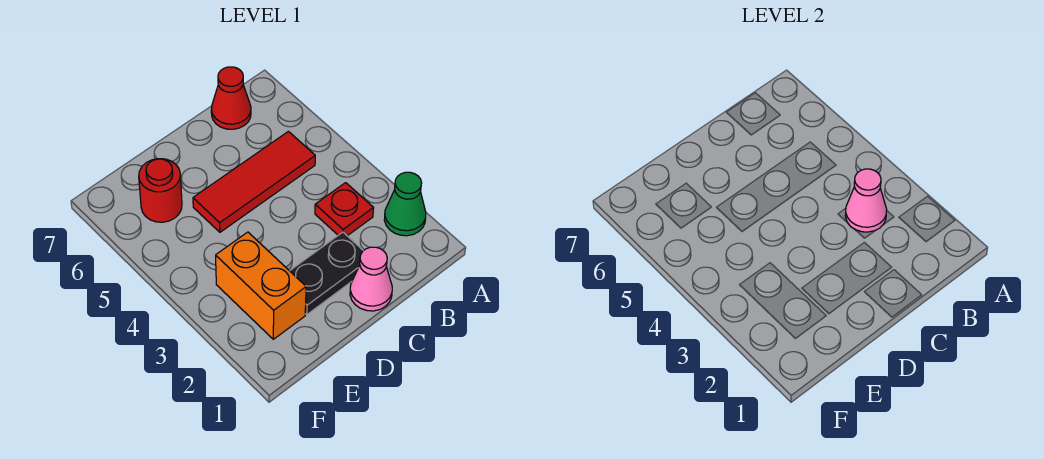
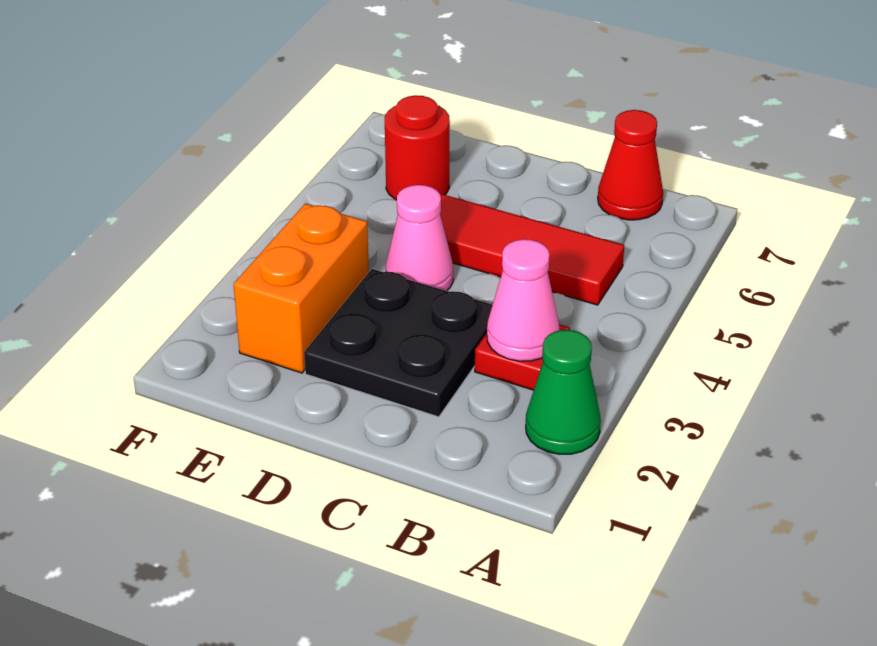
pink cone C1 level 1 -> pink cone D4 level 1
black plate C2:D2 level 1 -> black plate C2:D3 level 1

